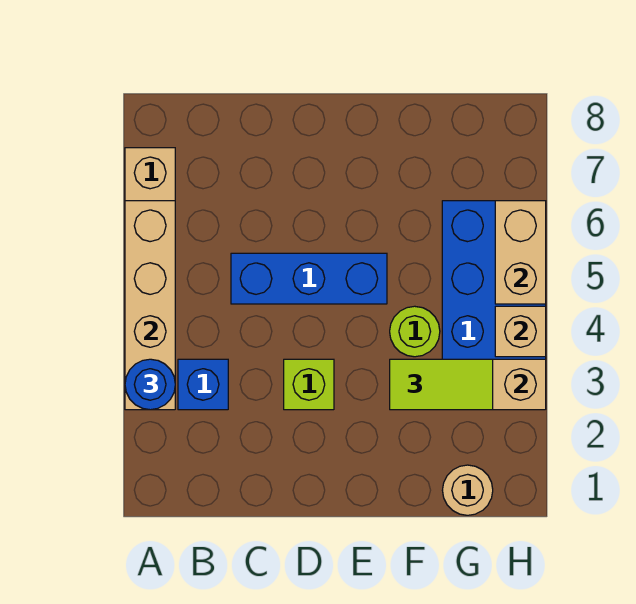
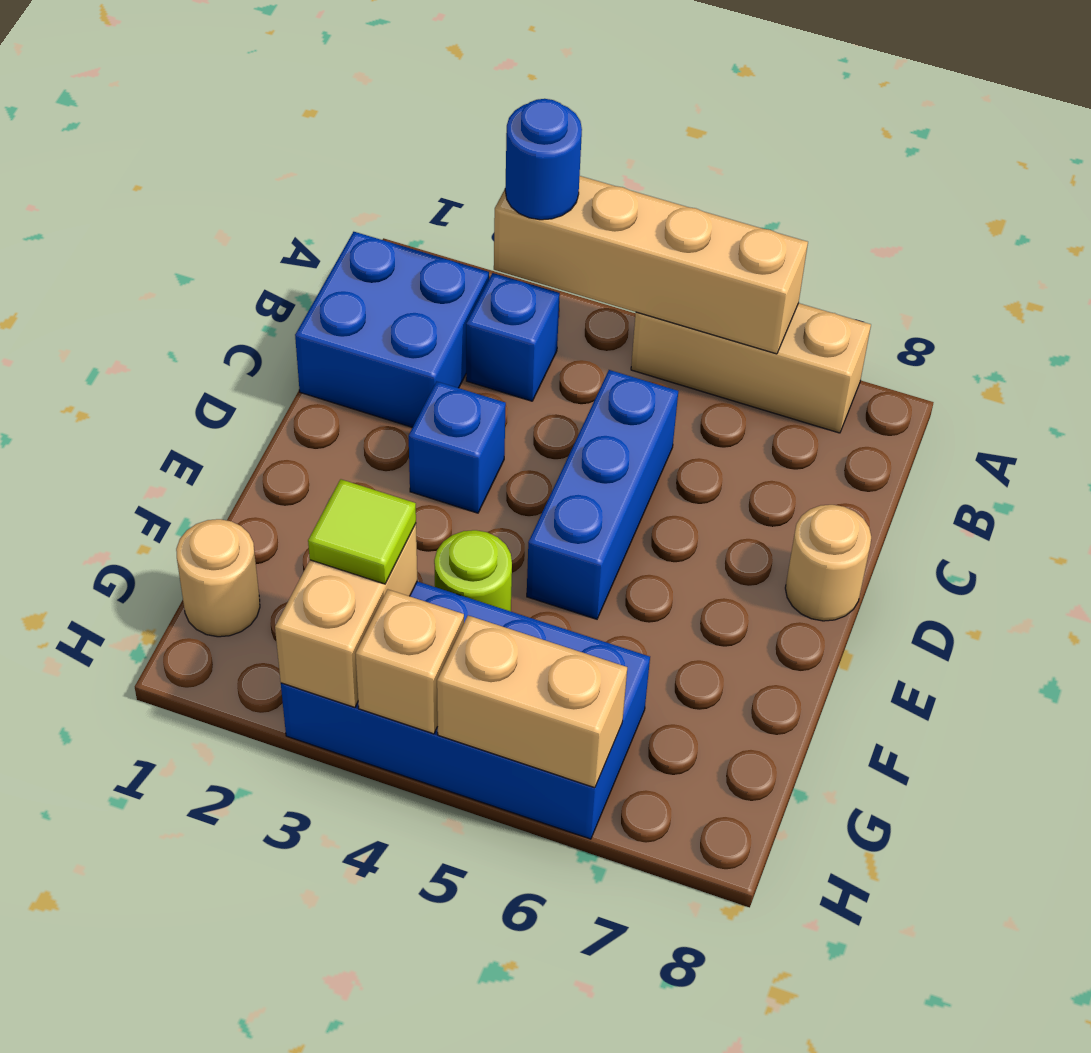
none -> blue brick B1:C2 level 1
lime brick D3 level 1 -> blue brick D3 level 1
none -> tan round brick D8 level 1
lime tile F3:G3 level 3 -> lime tile G3 level 3

